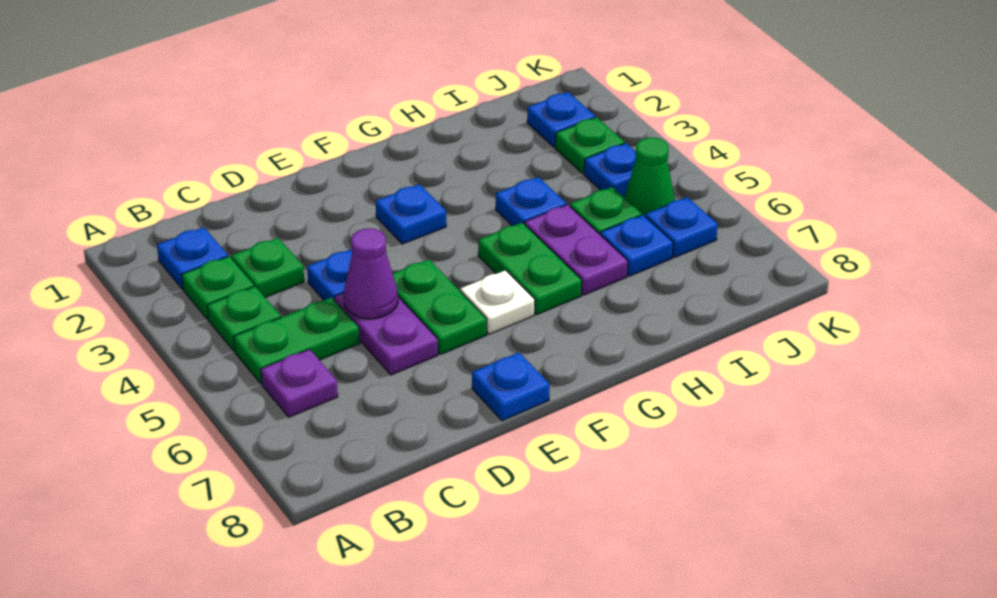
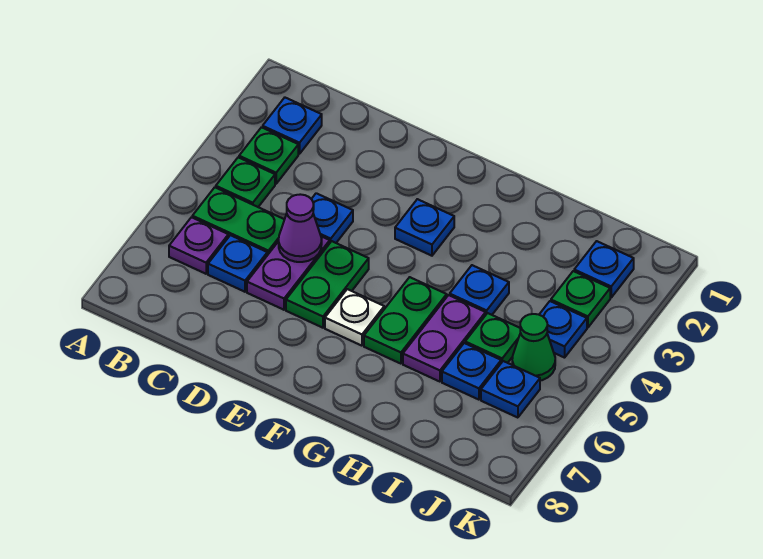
green plate C3 level 1 -> none
blue plate E8 level 1 -> blue plate C6 level 1

